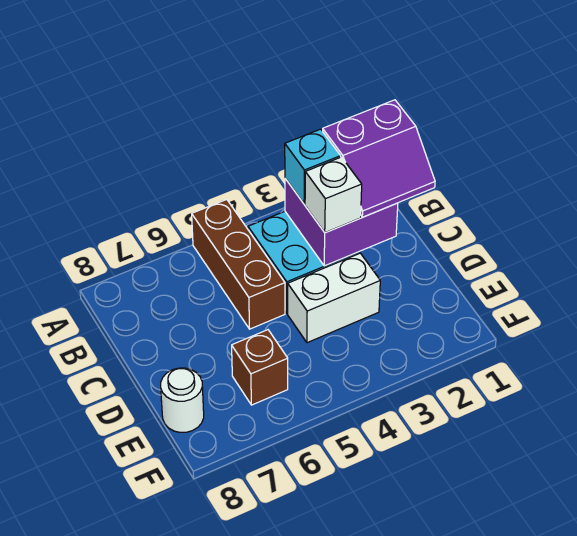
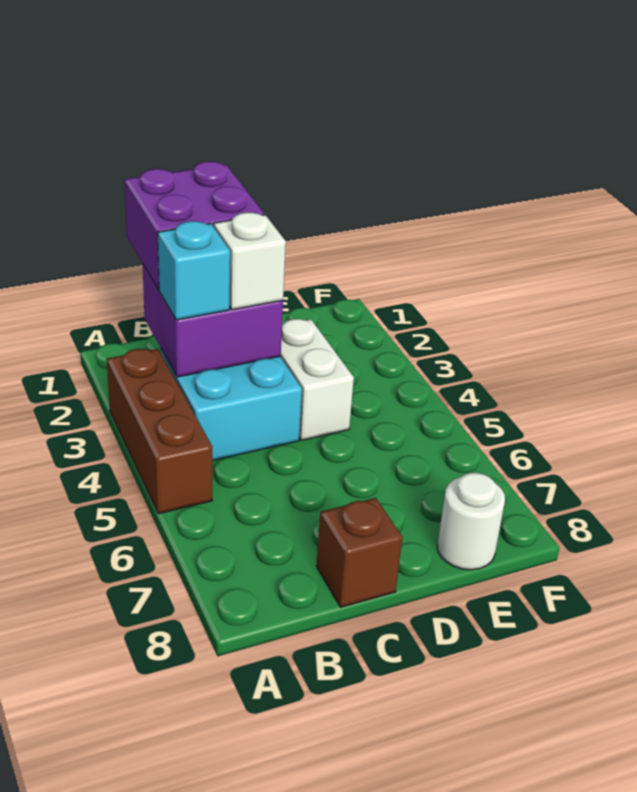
brown brick A5:C5 level 1 -> brown brick A3:A5 level 1
purple slope B1:C2 level 3 top B -> purple brick B1:C2 level 3
brown brick E6 level 1 -> brown brick C8 level 1

